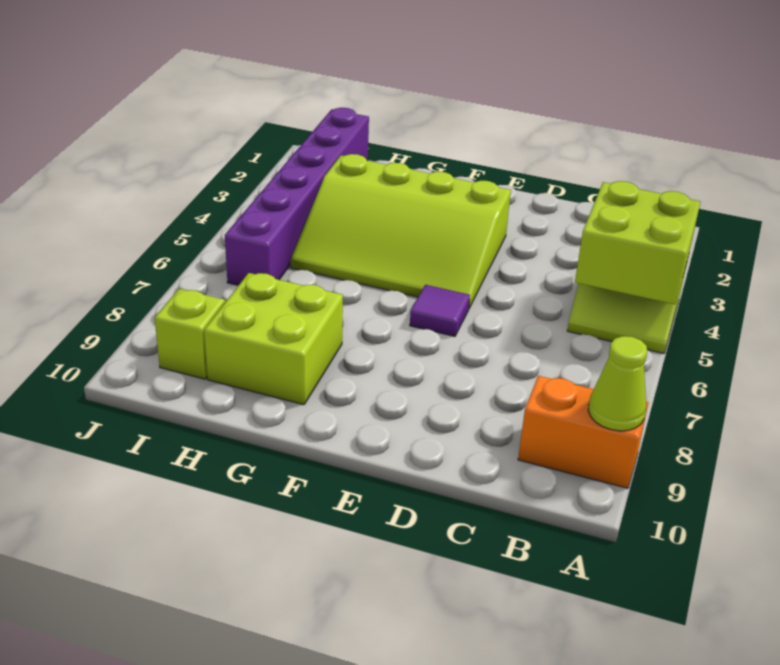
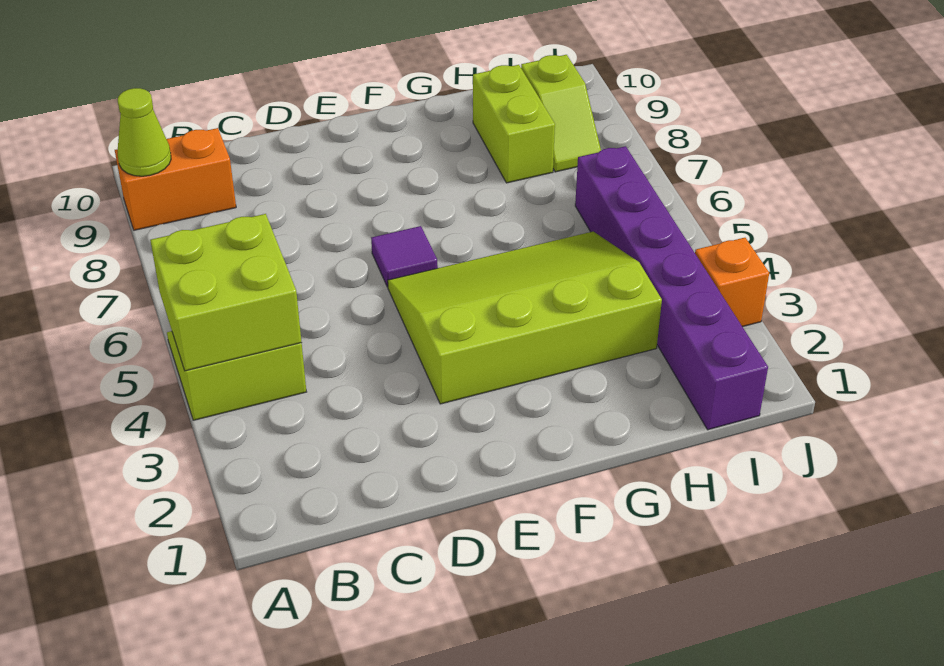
lime brick G8:H9 level 1 -> lime brick H8:H9 level 1
none -> orange brick J3 level 1

